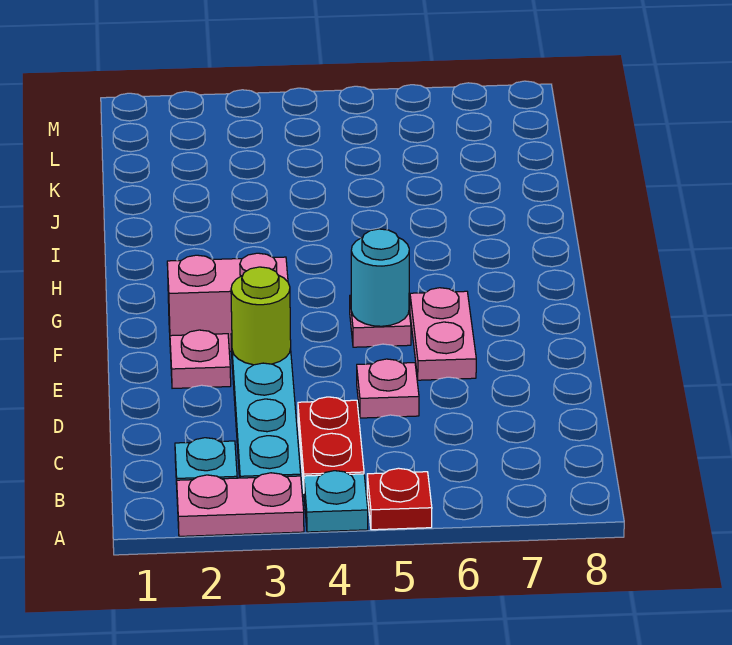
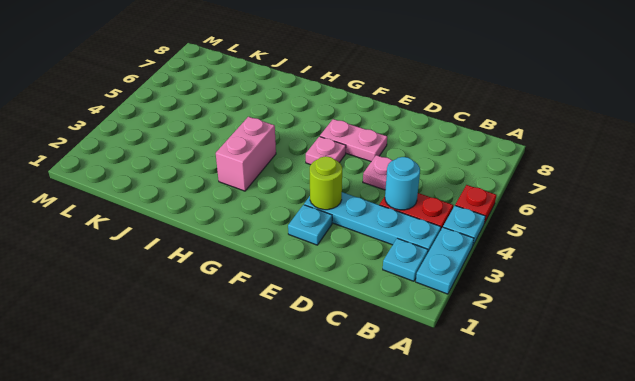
pink plate A2:A3 level 1 -> cyan plate A2:A3 level 1
pink plate E2 level 1 -> cyan plate E2 level 1
pink brick F2:F3 level 1 -> pink brick H3:H4 level 1
cyan round brick F5 level 2 -> cyan round brick C4 level 2

